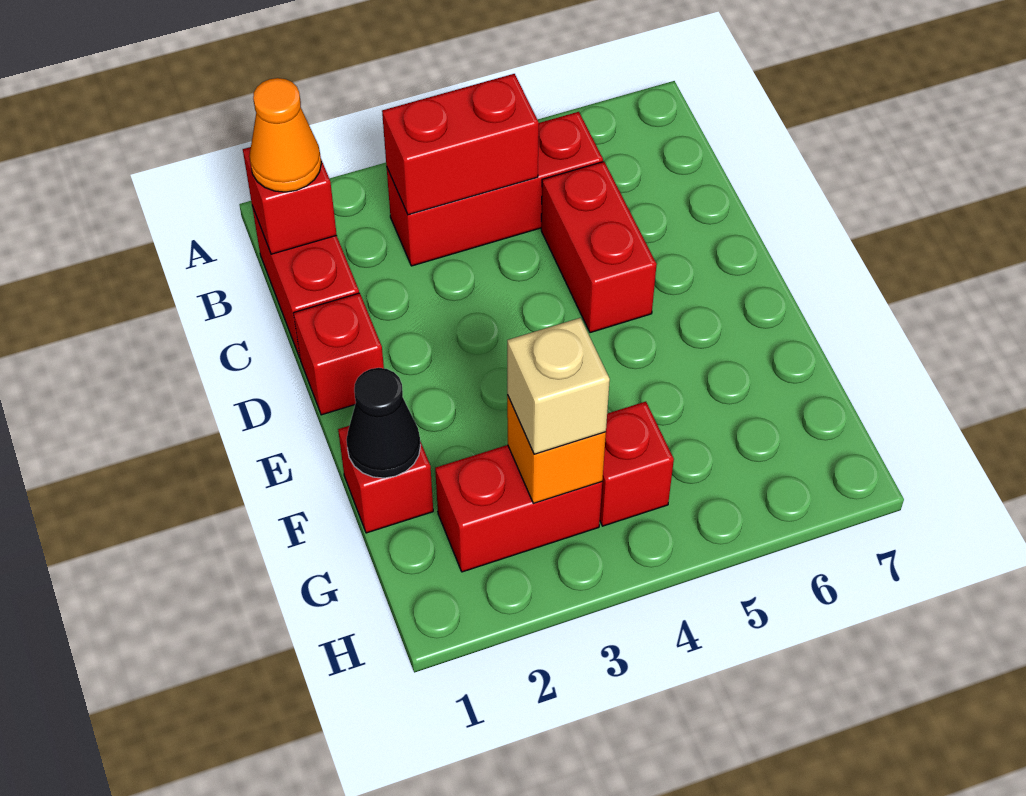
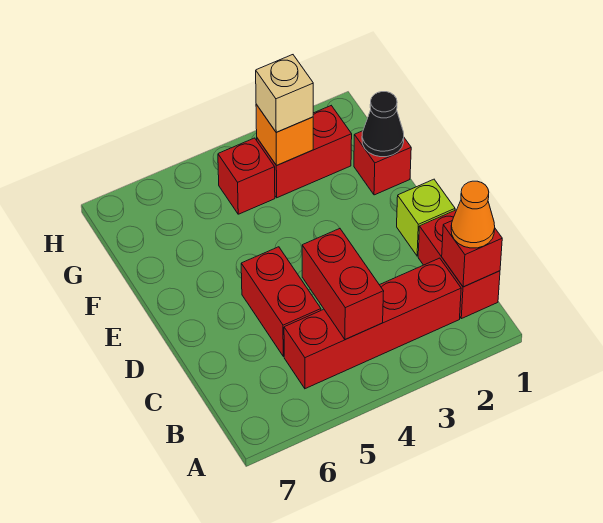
red brick B3:B5 level 1 -> red brick B2:B5 level 1
red brick B3:B4 level 2 -> red brick B4:C4 level 2
red brick D1 level 1 -> lime brick D1 level 1

